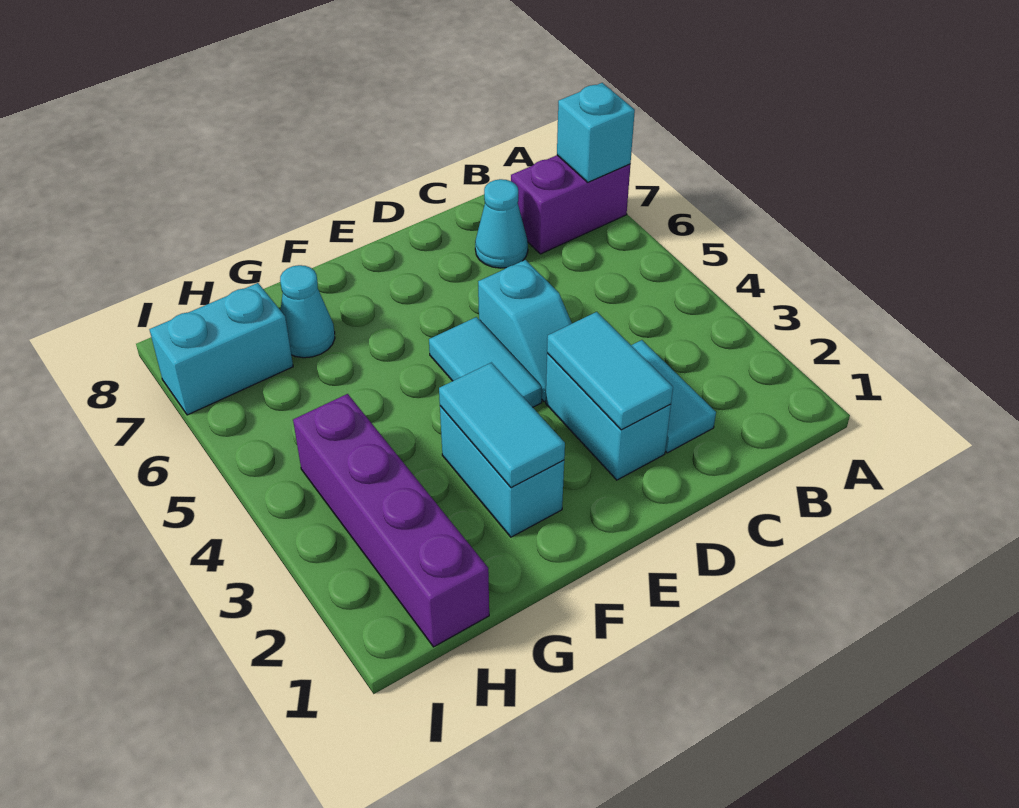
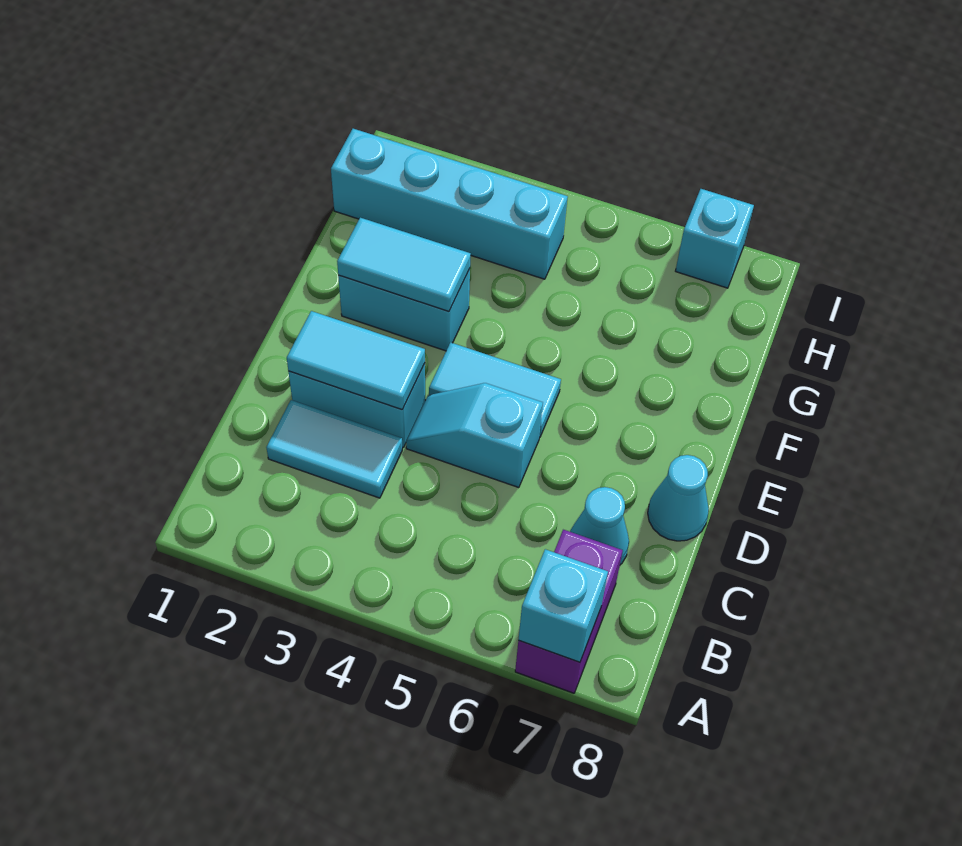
cyan cone G7 level 1 -> cyan cone D8 level 1
purple brick H1:H4 level 1 -> cyan brick H1:H4 level 1
cyan brick H7:I7 level 1 -> cyan brick I7 level 1

